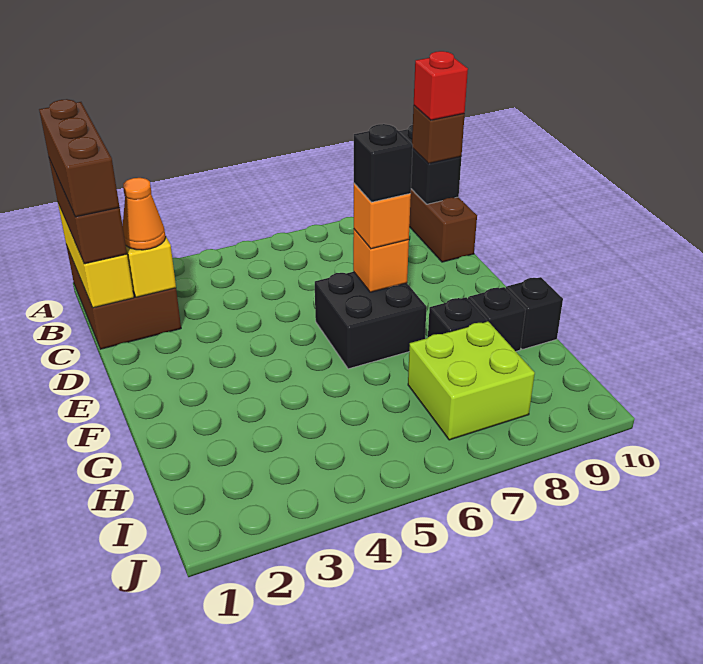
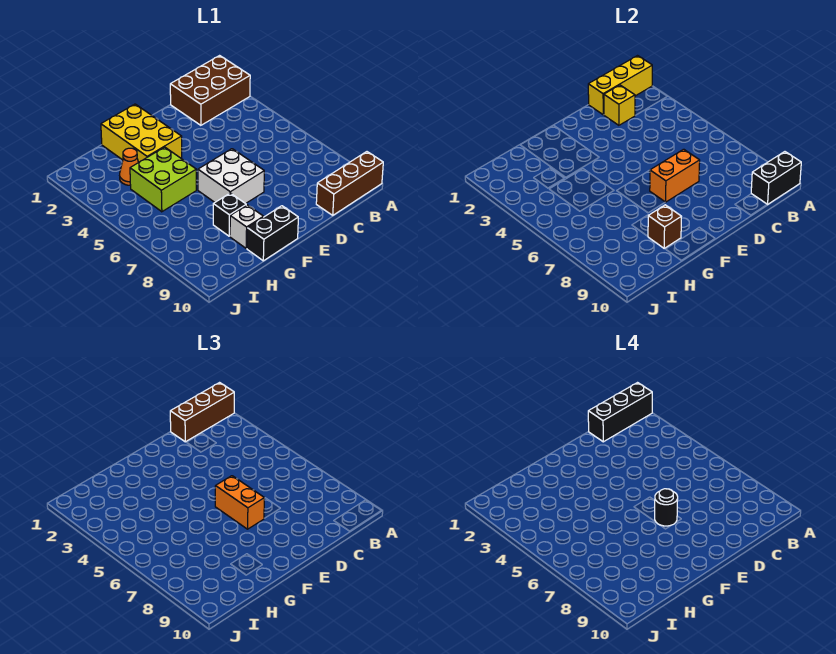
brown brick A1:C1 level 4 -> black brick A1:C1 level 4
brown brick B10 level 3 -> brown brick G9 level 2
red brick B10 level 4 -> none
orange cone C2 level 3 -> orange cone H3 level 1
black brick E6:F7 level 1 -> white brick E6:F7 level 1
orange brick E7 level 2 -> orange brick D7:E7 level 2
orange brick E7 level 3 -> orange brick E6:E7 level 3
black brick E7 level 4 -> black round brick E7 level 4
none -> yellow brick F1:G3 level 1
black brick G9 level 1 -> white brick G9 level 1
black brick G10 level 1 -> black brick F10:G10 level 1
lime brick H7:I8 level 1 -> lime brick G4:H5 level 1

